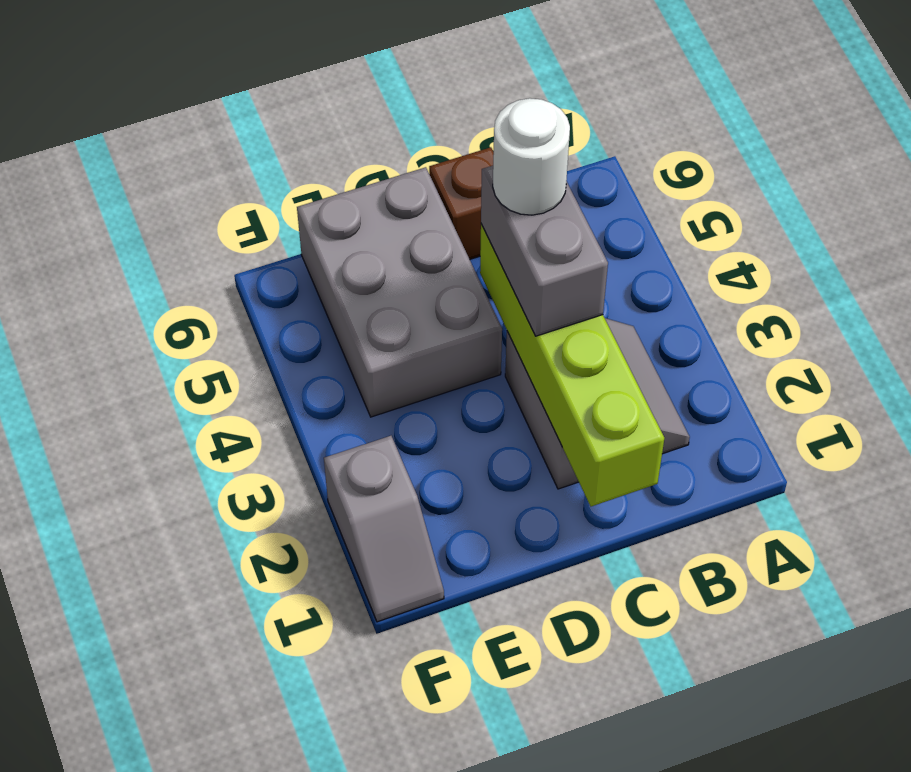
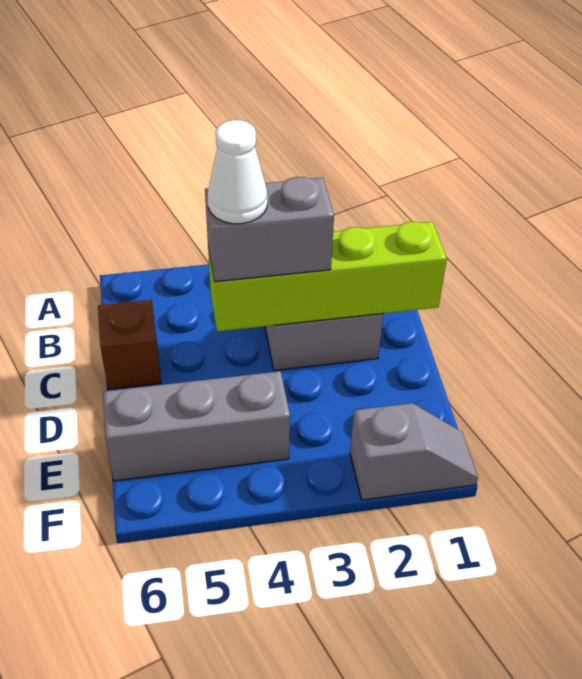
white round brick C4 level 4 -> white cone C4 level 4
grey brick D4:E6 level 1 -> grey brick E4:E6 level 1

